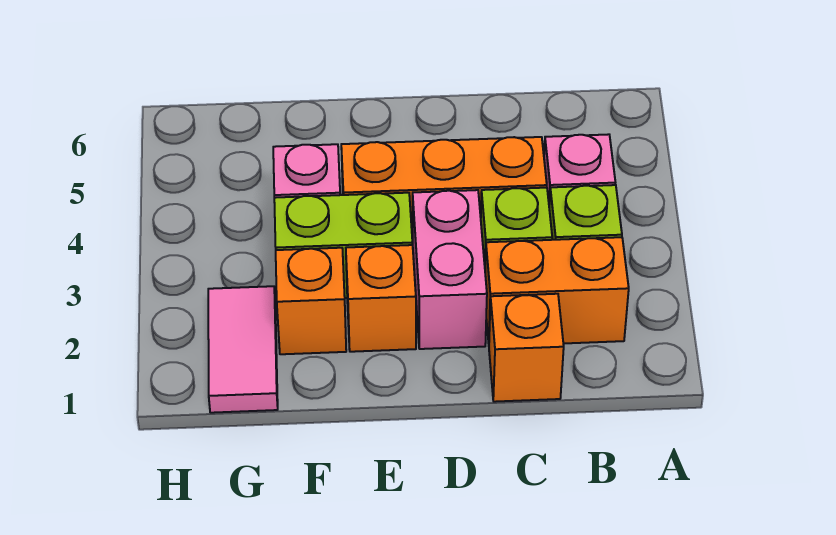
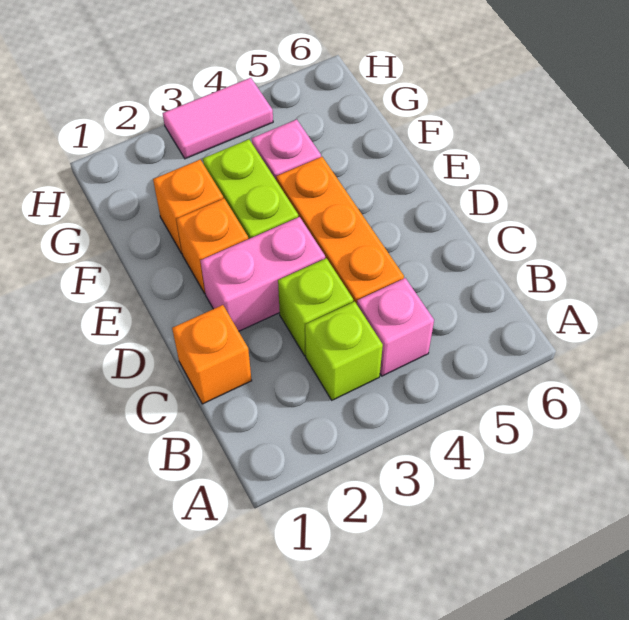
orange brick B2:C2 level 1 -> none
pink tile G1:G2 level 1 -> pink tile H3:H4 level 1

